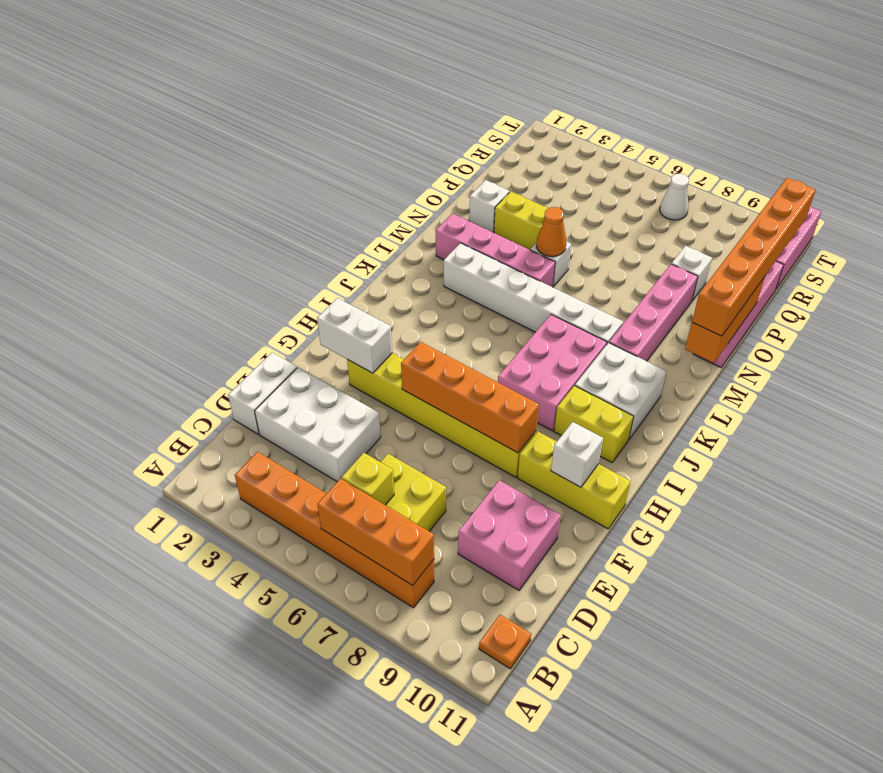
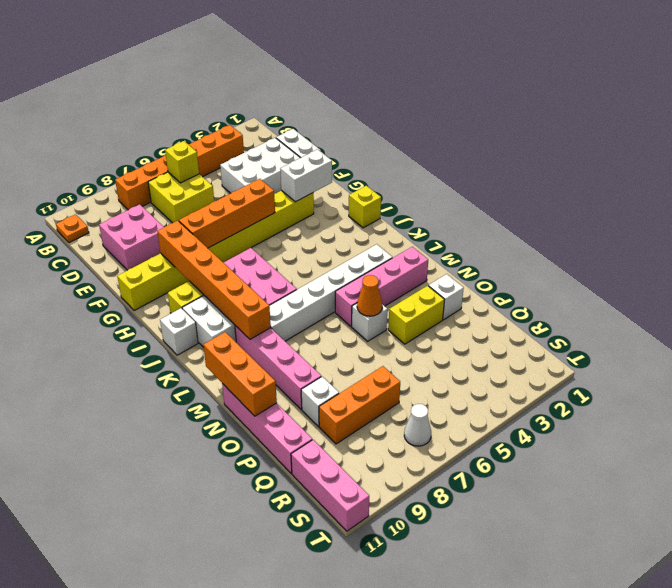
orange brick B6:B8 level 2 -> orange brick Q7:Q9 level 1
white brick G10 level 2 -> white brick J11 level 1
none -> yellow brick I1 level 1
orange brick M11:R11 level 3 -> orange brick G9:L9 level 2

